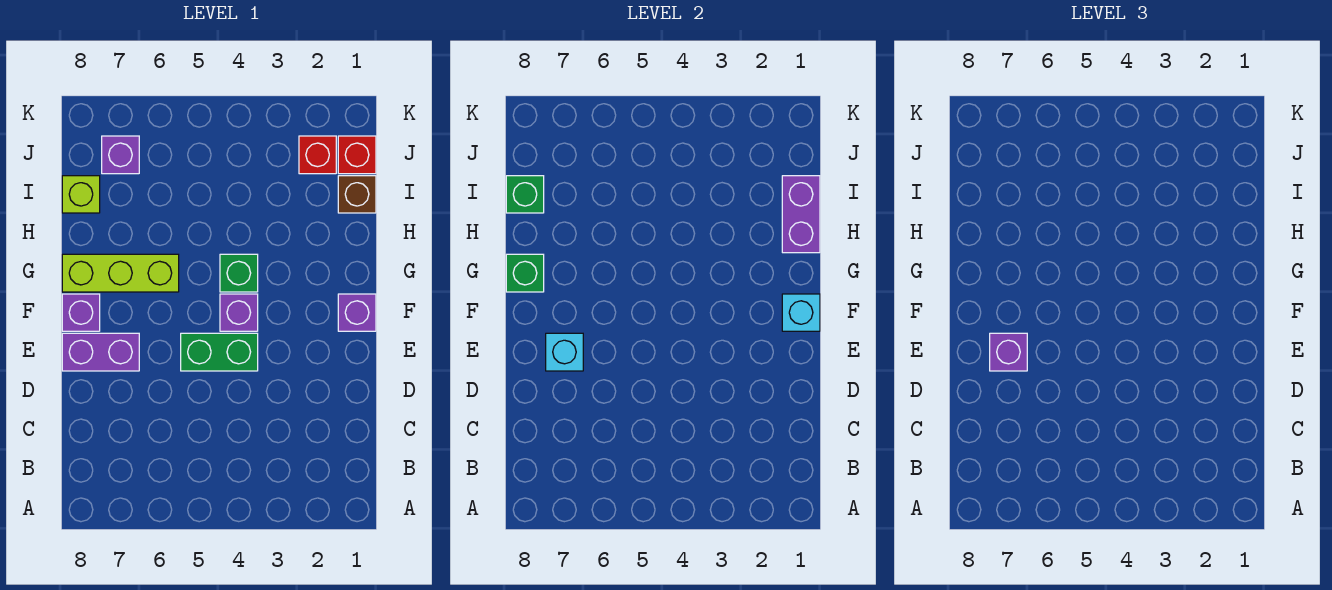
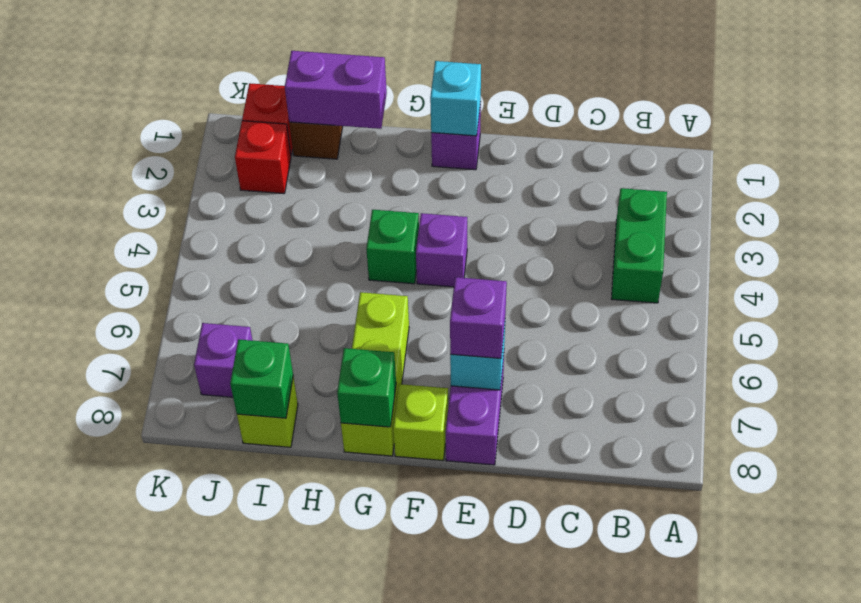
green brick E4:E5 level 1 -> green brick B3:B4 level 1
purple brick F8 level 1 -> lime brick F8 level 1

